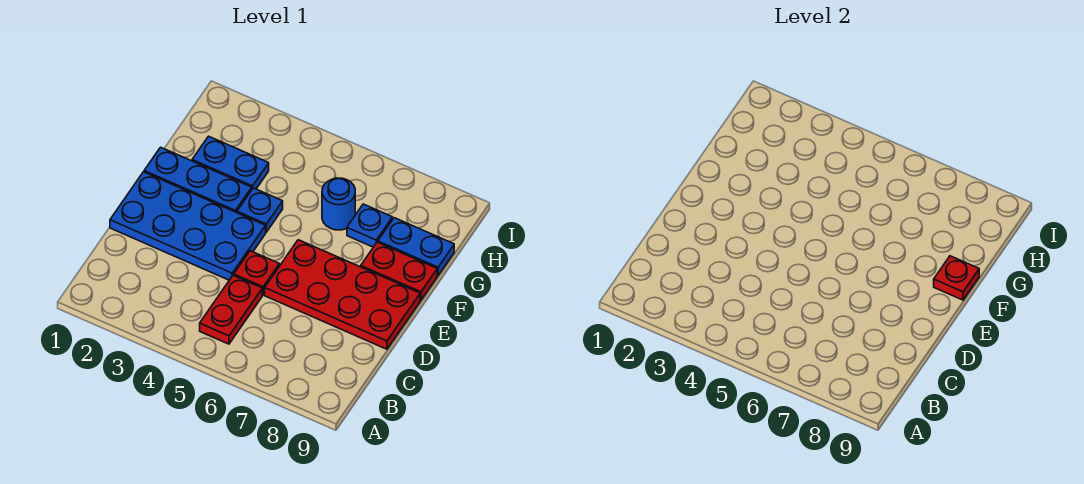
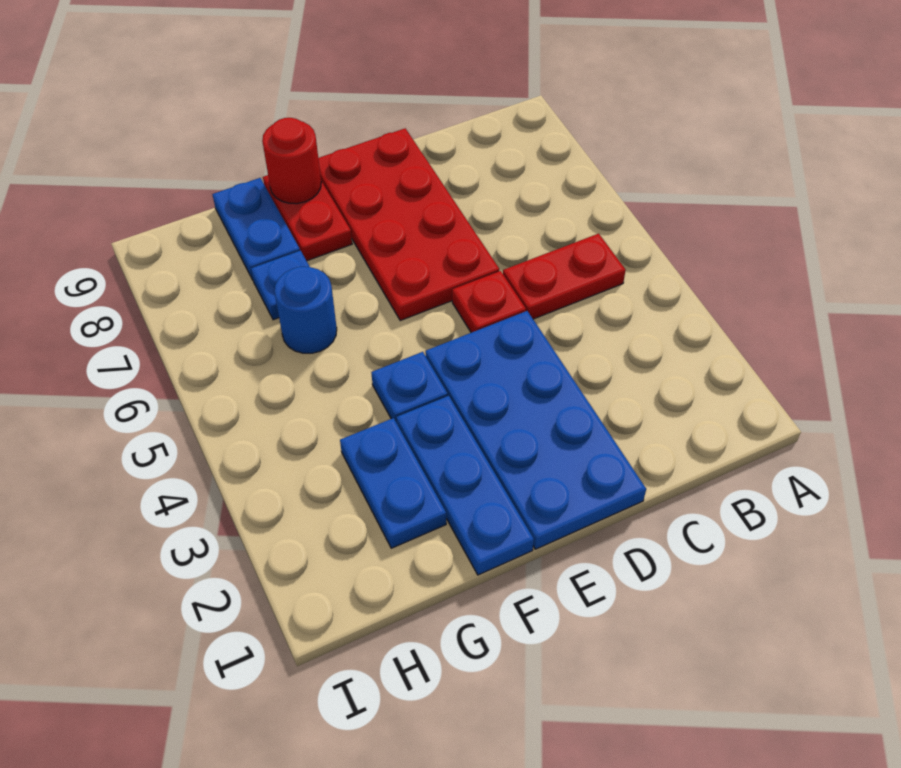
red plate F9 level 2 -> red round brick F9 level 2

